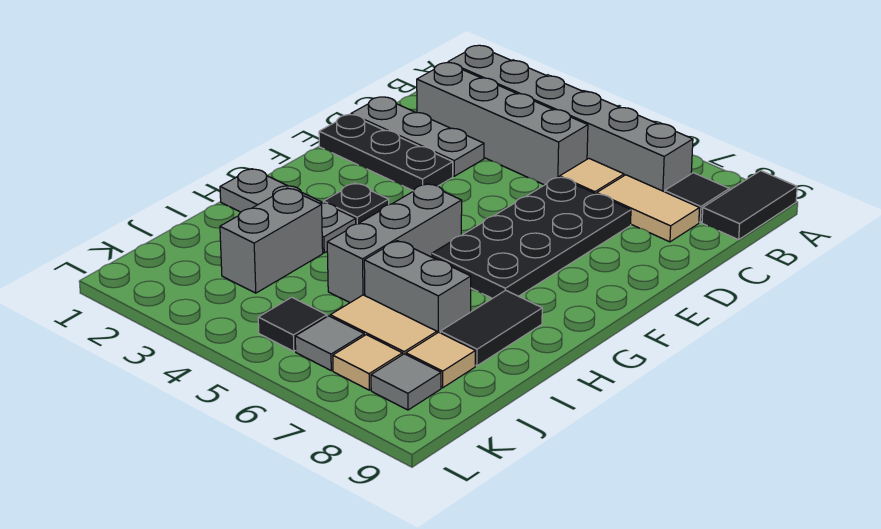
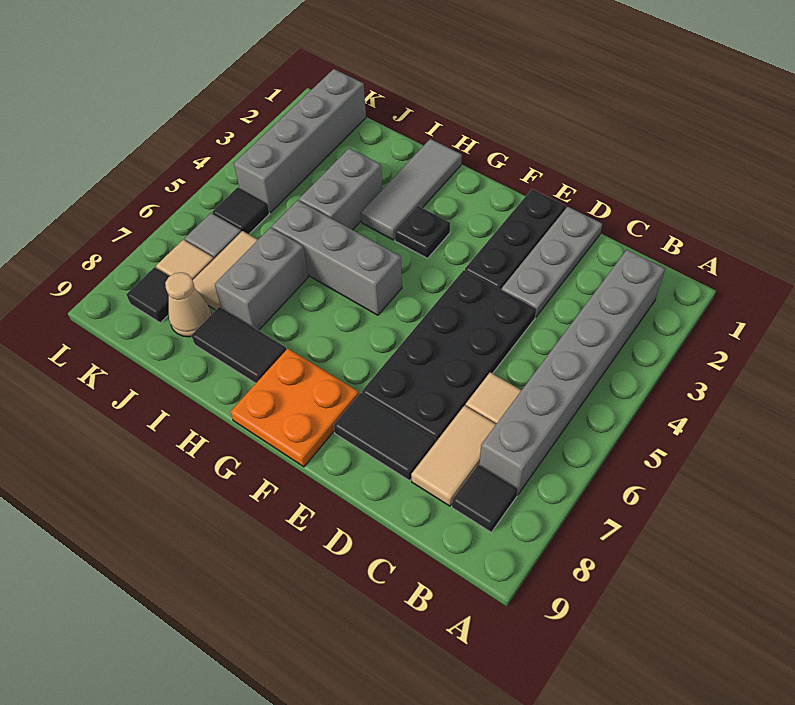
black tile A9:B9 level 1 -> black tile D8:E8 level 1
grey brick C2:C5 level 1 -> grey brick K1:K4 level 1
black plate D6:G7 level 1 -> black plate D4:E7 level 1
none -> orange plate F8:G9 level 1
grey plate H1:H3 level 1 -> grey tile H1:H3 level 1
grey brick I3:J3 level 1 -> grey brick I3:I4 level 1
tan tile J8 level 1 -> tan cone J8 level 1
grey tile K8 level 1 -> black tile K8 level 1

